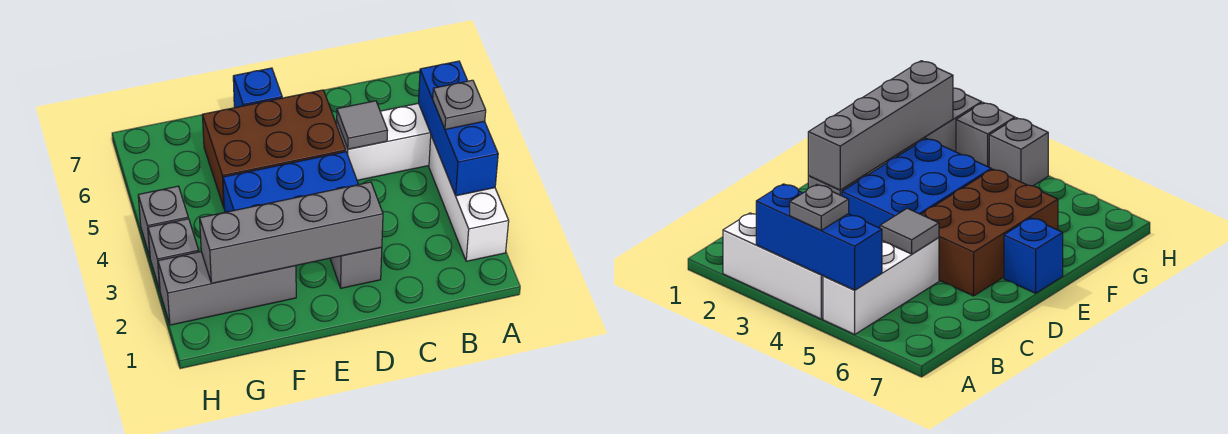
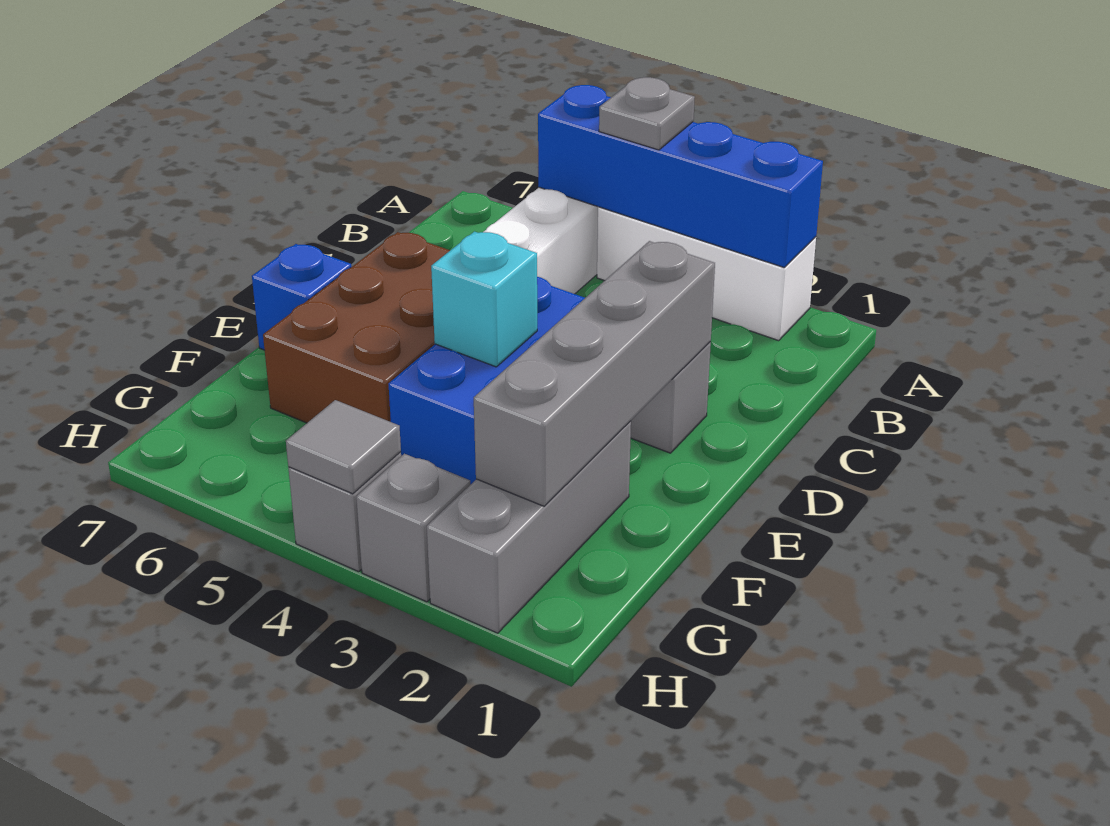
blue brick A3:A5 level 2 -> blue brick A2:A5 level 2
grey tile C5 level 2 -> grey tile H4 level 2
none -> cyan brick E4 level 2

